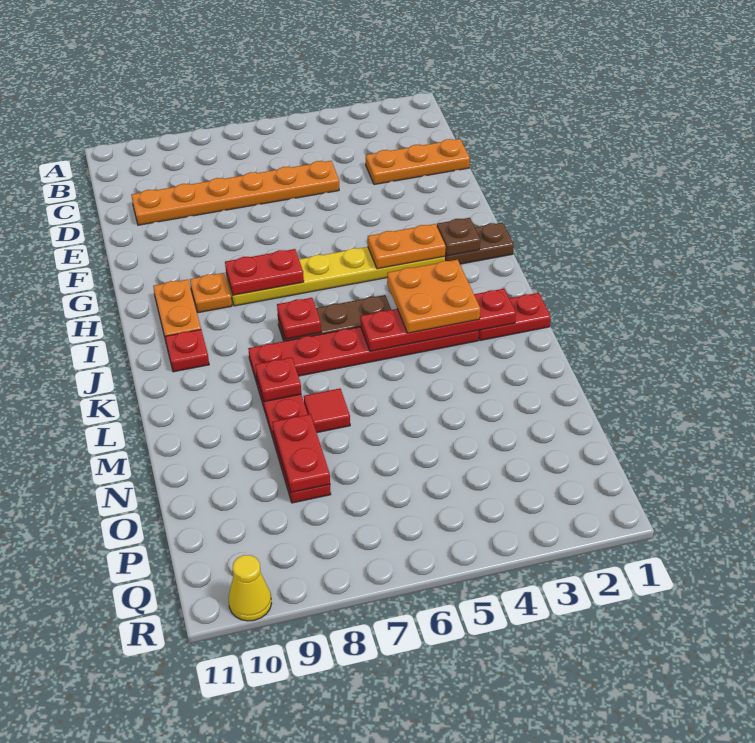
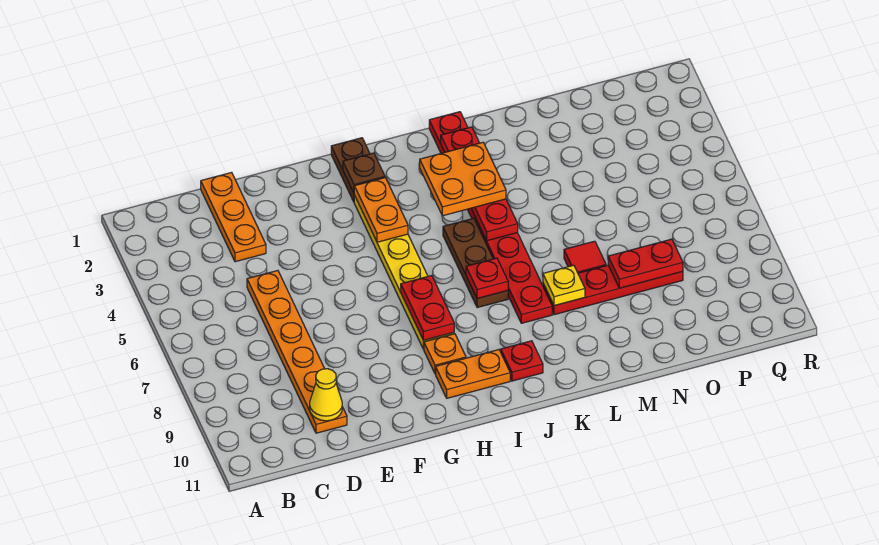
red plate L8 level 2 -> yellow plate L8 level 2
yellow cone R10 level 1 -> yellow cone D10 level 2

